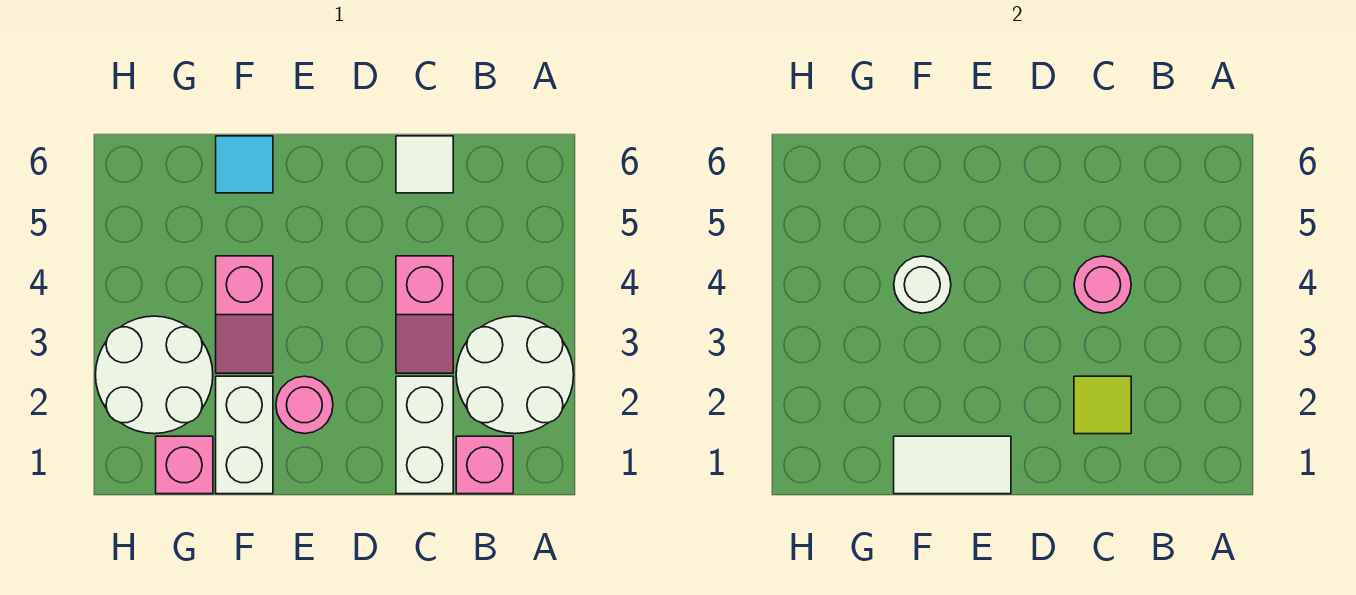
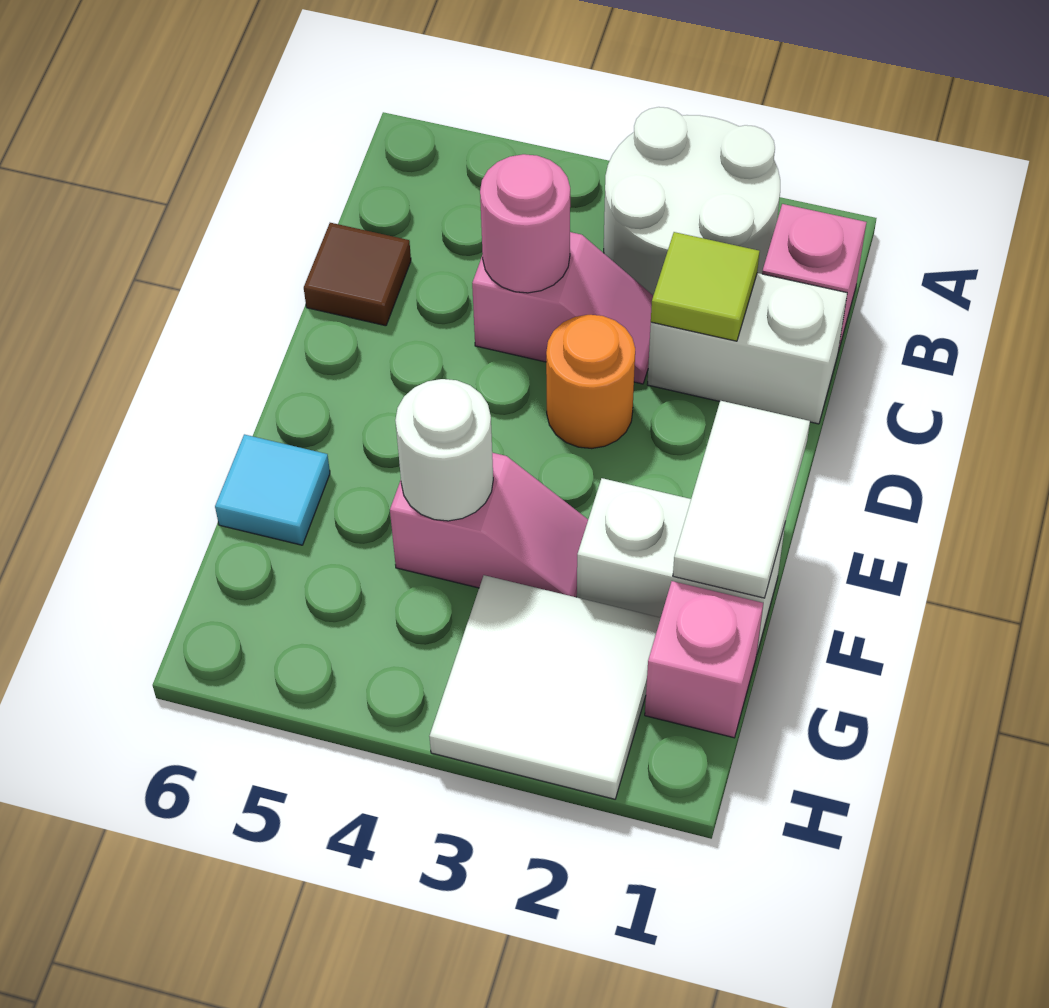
white tile C6 level 1 -> brown tile C6 level 1
none -> orange round brick D3 level 1
pink round brick E2 level 1 -> none
white round brick G2:H3 level 1 -> white tile G2:H3 level 1

